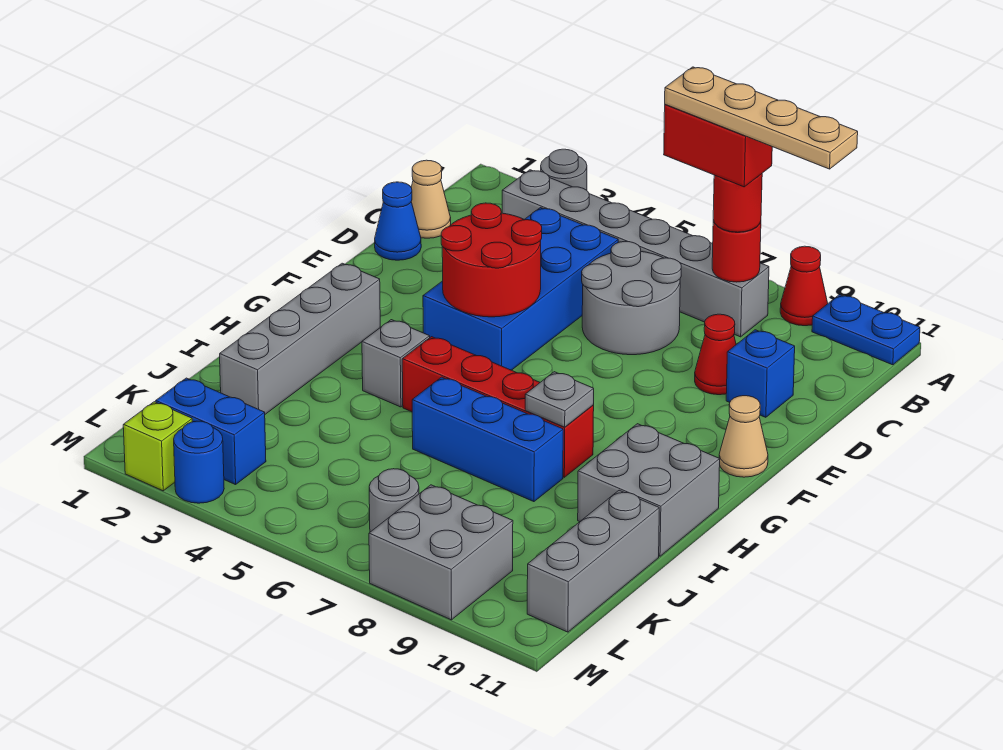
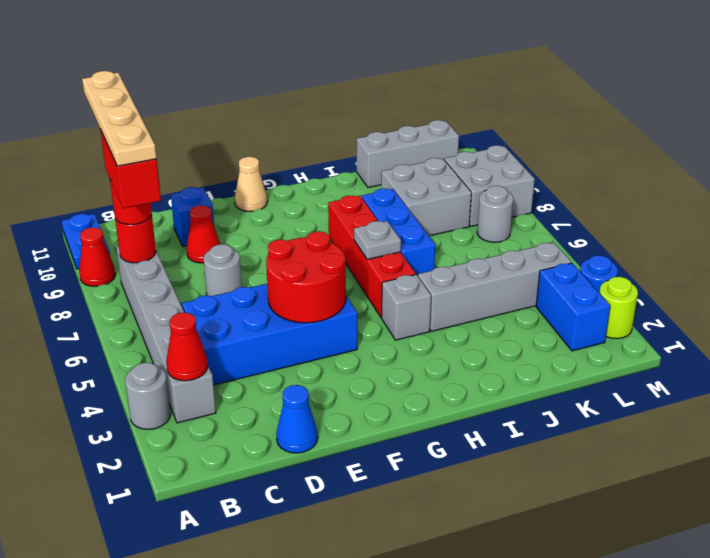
none -> red cone B3 level 2
tan cone C1 level 1 -> none
grey round brick C6:D7 level 1 -> grey round brick D7 level 1
grey brick G2:J2 level 1 -> grey brick I4:L4 level 1
grey plate H8 level 2 -> grey plate H6 level 2
grey brick H10:I11 level 1 -> grey brick J8:K9 level 1
lime brick M2 level 1 -> lime round brick M2 level 1

